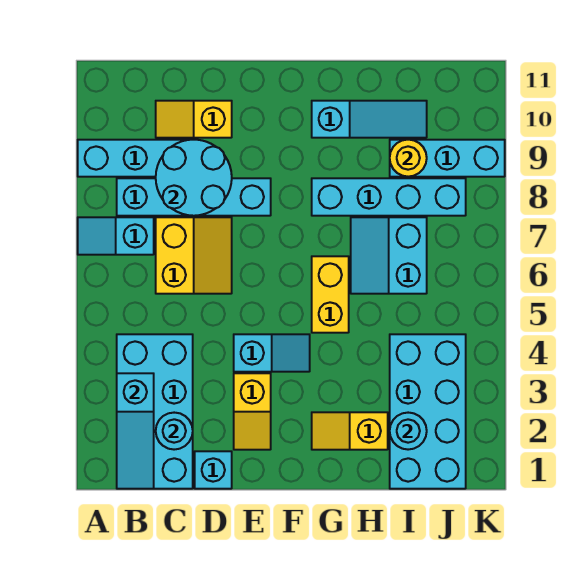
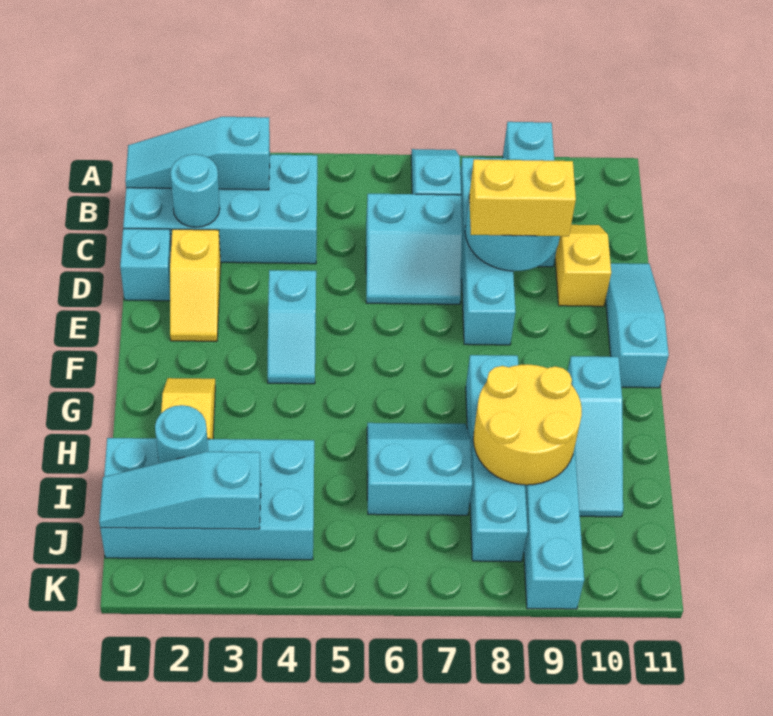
yellow slope C6:D7 level 1 top C -> cyan slope C6:D7 level 1 top C
none -> cyan slope D11:F11 level 1 top F
yellow slope E2:E3 level 1 top 3 -> yellow slope D2:E2 level 1 top D
yellow brick G5:G6 level 1 -> yellow brick D8:D9 level 3
yellow round brick I9 level 2 -> yellow round brick H8:I9 level 2
none -> cyan slope J1:J3 level 2 top 3

